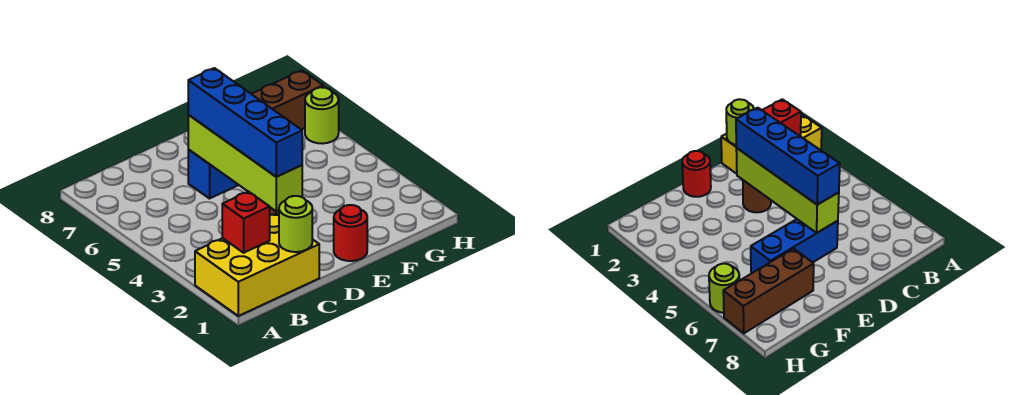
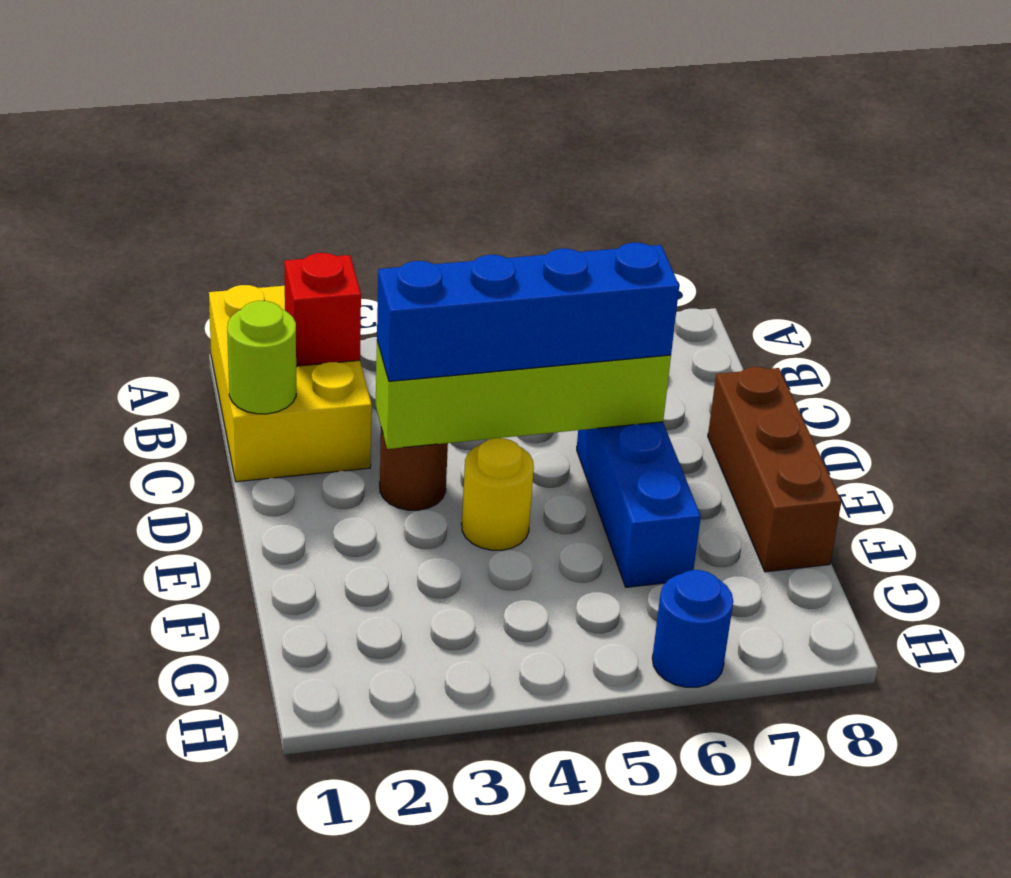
red round brick E1 level 1 -> none
none -> yellow round brick E4 level 1
brown brick F7:H7 level 1 -> brown brick D8:F8 level 1
lime round brick H6 level 1 -> blue round brick H6 level 1

